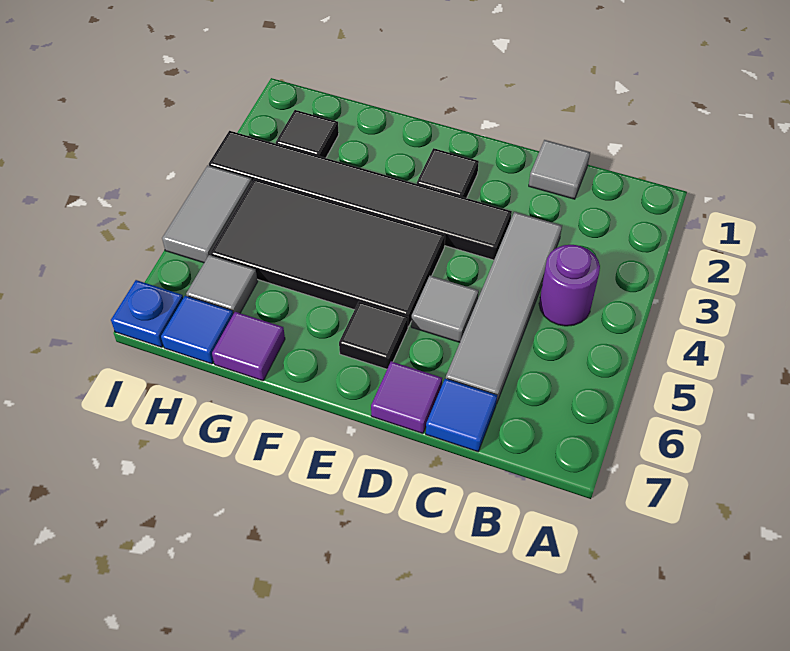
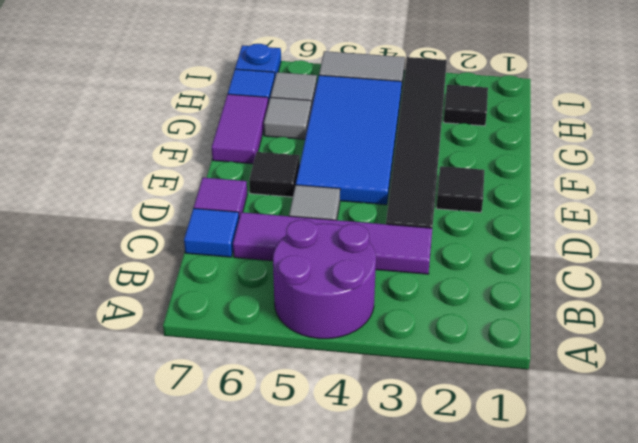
purple round brick B4 level 1 -> purple round brick A4:B5 level 1
grey tile C1 level 1 -> grey tile G6 level 1
grey tile C3:C6 level 1 -> purple tile C3:C6 level 1
black tile E4:H5 level 1 -> blue tile E4:H5 level 1
purple tile G7 level 1 -> purple tile F7:G7 level 1

